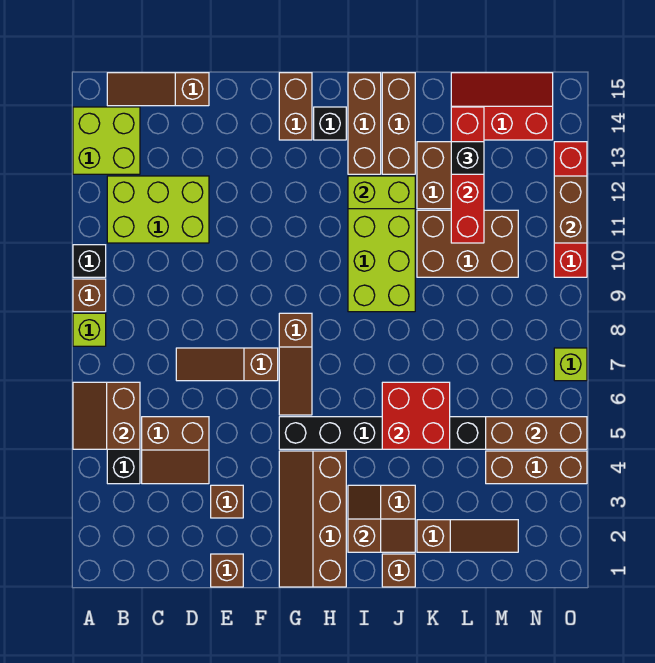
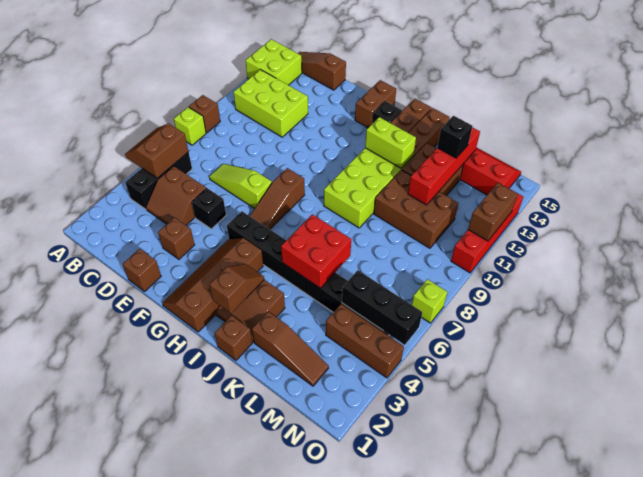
black brick A10 level 1 -> black brick E5 level 1
brown slope D7:F7 level 1 top F -> lime slope D7:F7 level 1 top F
brown brick M5:O5 level 2 -> black brick M5:O5 level 2

